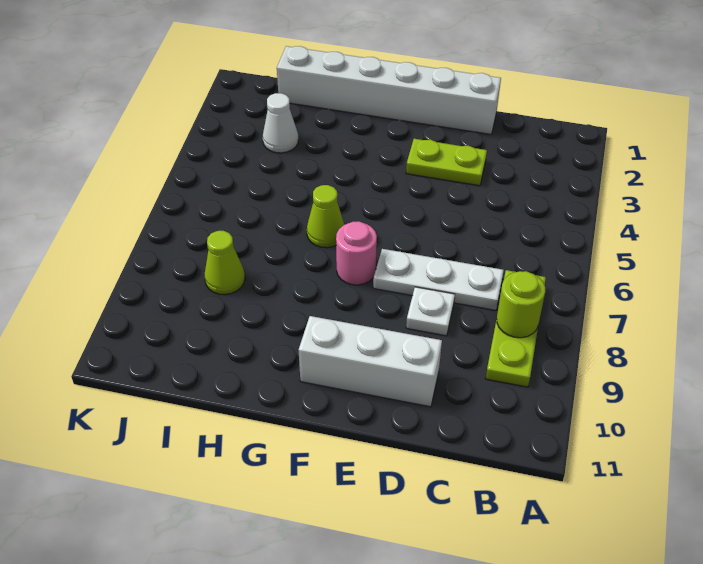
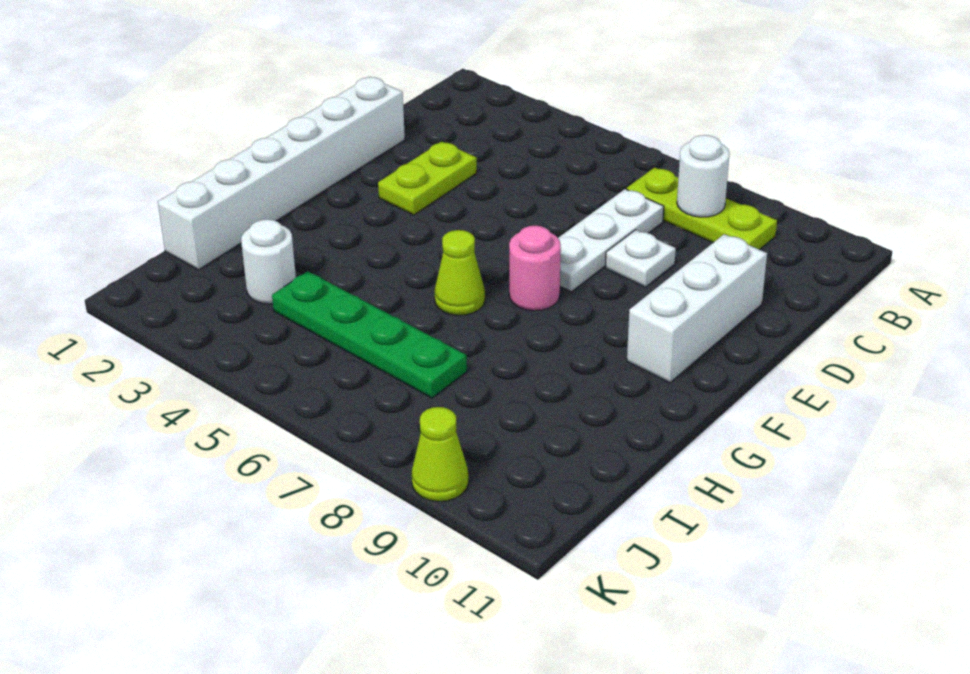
lime round brick B8 level 2 -> white round brick B8 level 2
white cone I3 level 1 -> white round brick I3 level 1
none -> green plate I4:I7 level 1
lime cone I8 level 1 -> lime cone K9 level 1

